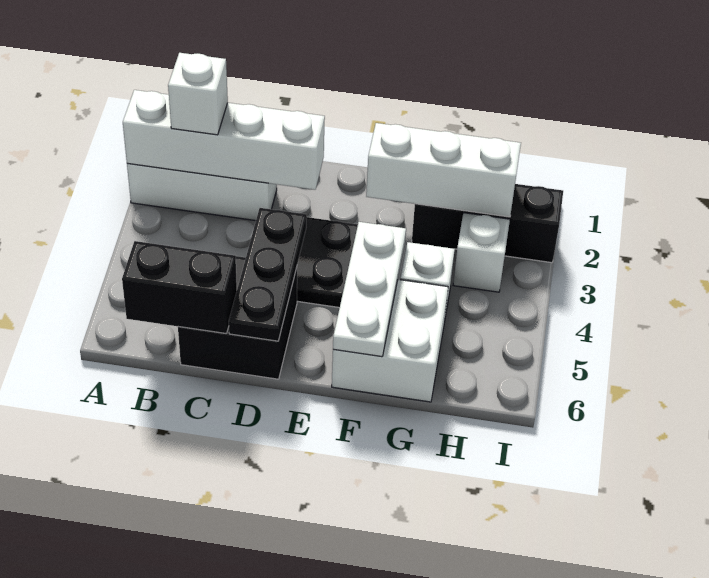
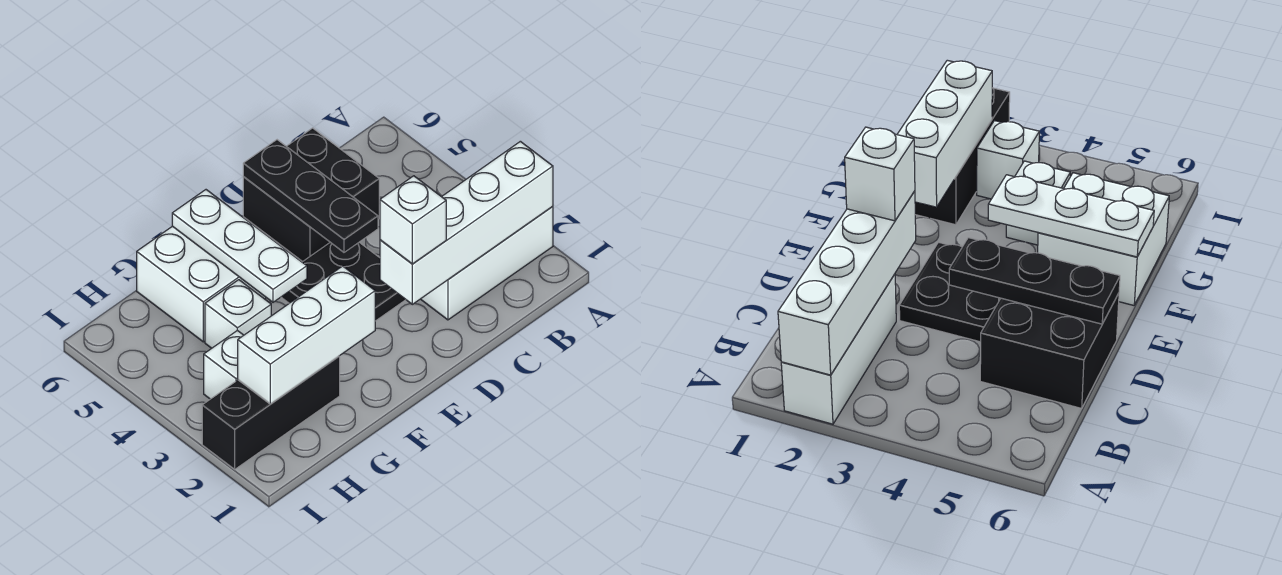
white brick B2 level 3 -> white brick D2 level 3
black brick B6:C6 level 2 -> none

